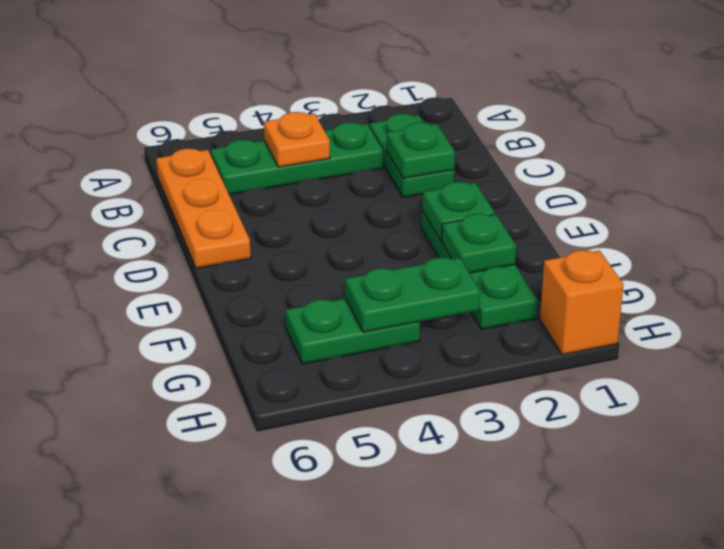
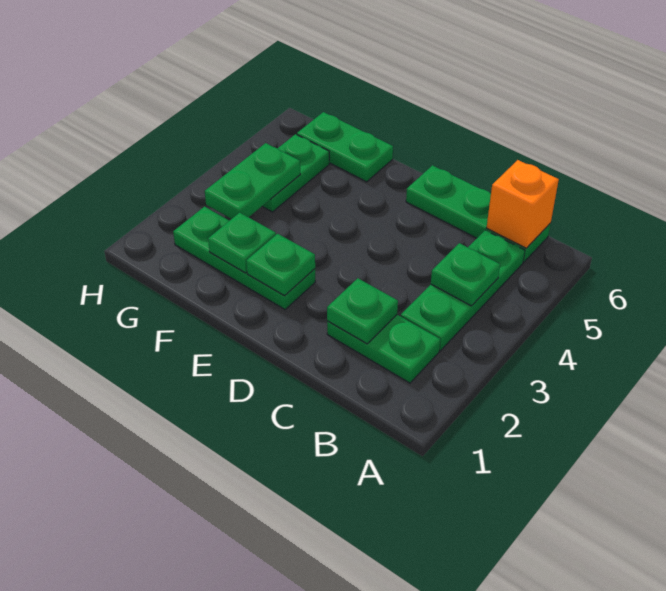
orange plate B4 level 2 -> green plate B4 level 2
orange plate B6:D6 level 1 -> green plate B6:D6 level 1
none -> green plate F6:G6 level 1
orange brick H1 level 1 -> orange brick B6 level 2

